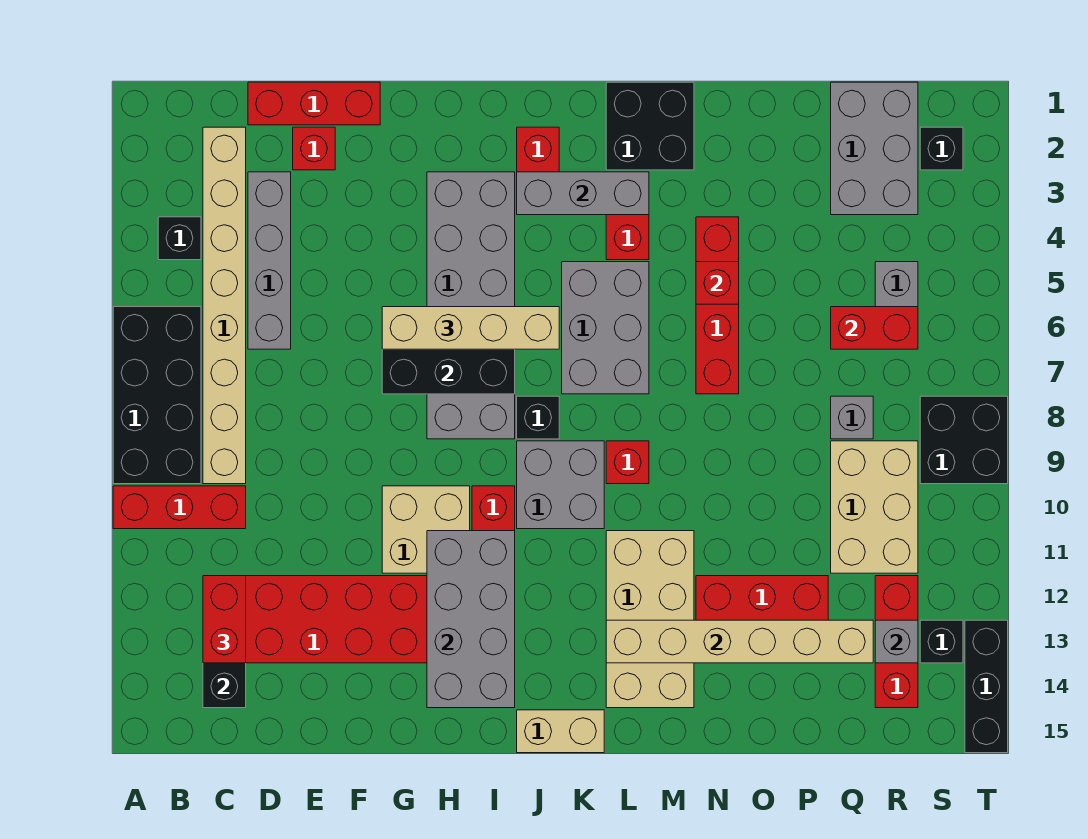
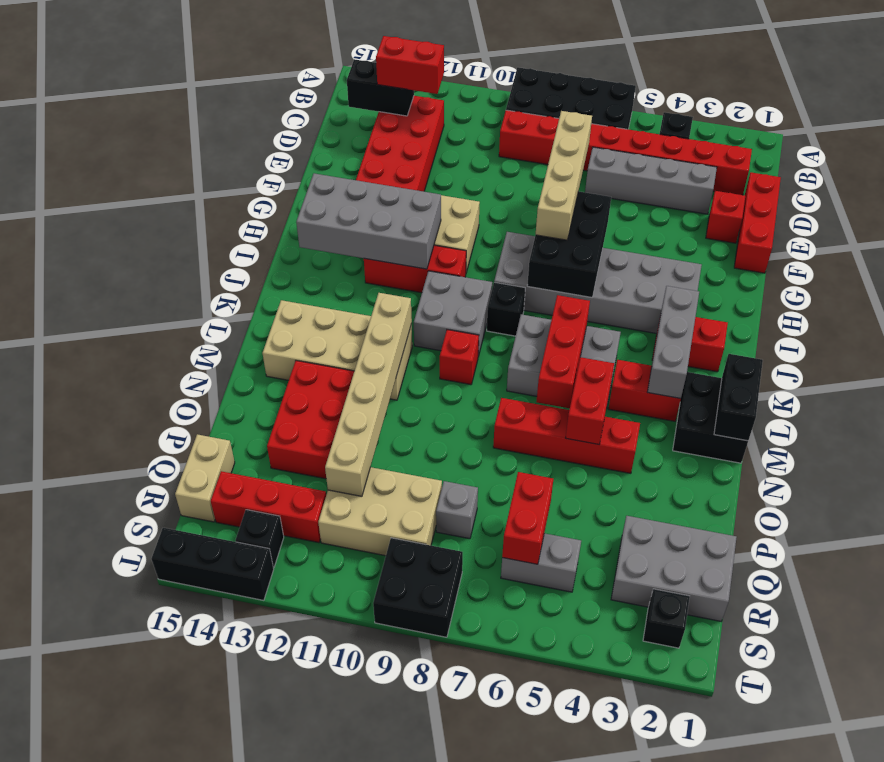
red brick A10:C10 level 1 -> red brick K6:M6 level 2
tan brick C2:C9 level 1 -> red brick C2:C9 level 1
tan brick G6:J6 level 3 -> tan brick E7:H7 level 3
tan brick J15:K15 level 1 -> tan brick Q15:R15 level 1
none -> black brick L1:M1 level 2
tan brick L13:Q13 level 2 -> tan brick L11:Q11 level 2
red brick N5 level 2 -> red brick M5:N5 level 2
grey brick R13 level 2 -> none

